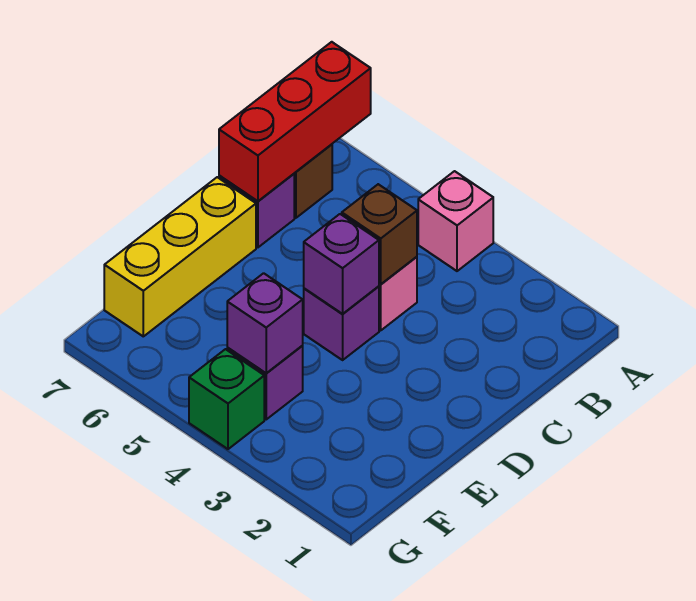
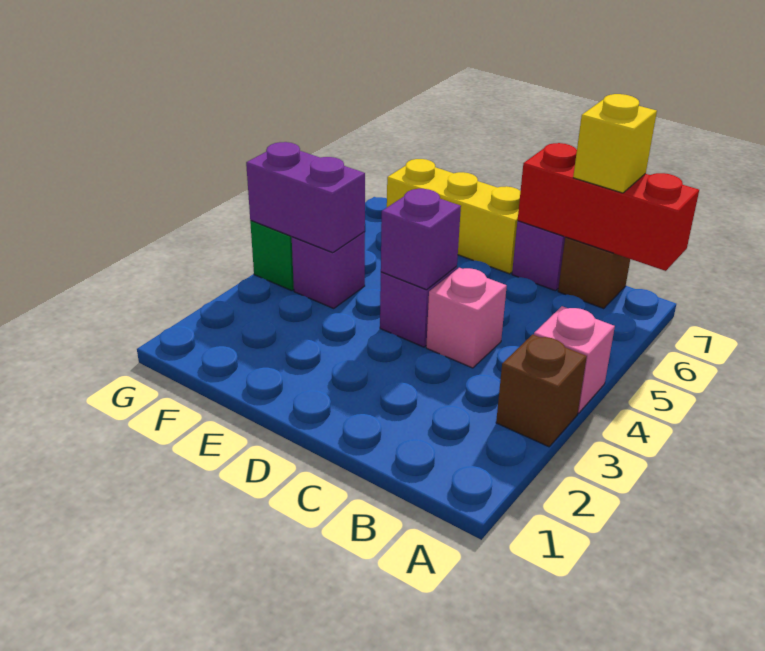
none -> yellow brick B7 level 3
brown brick C4 level 2 -> brown brick A3 level 1
purple brick F4 level 2 -> purple brick F4:G4 level 2

